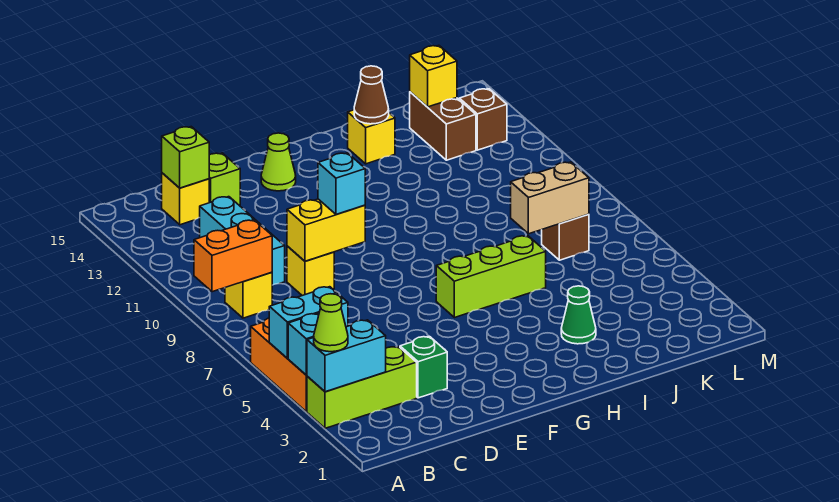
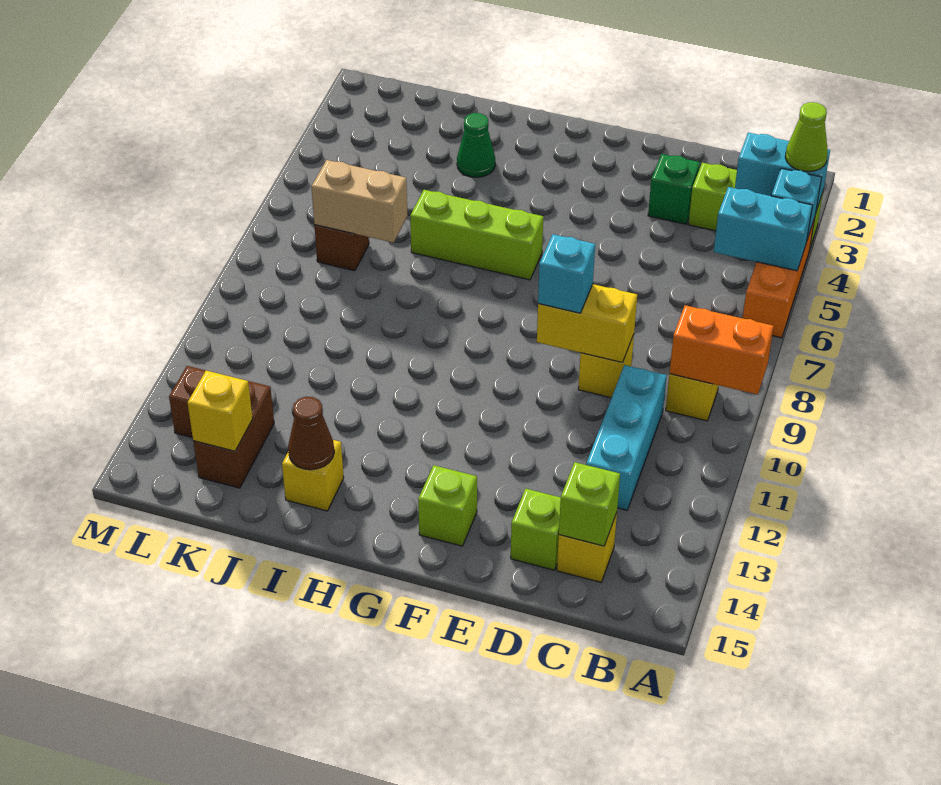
lime cone F14 level 1 -> lime brick F14 level 1

